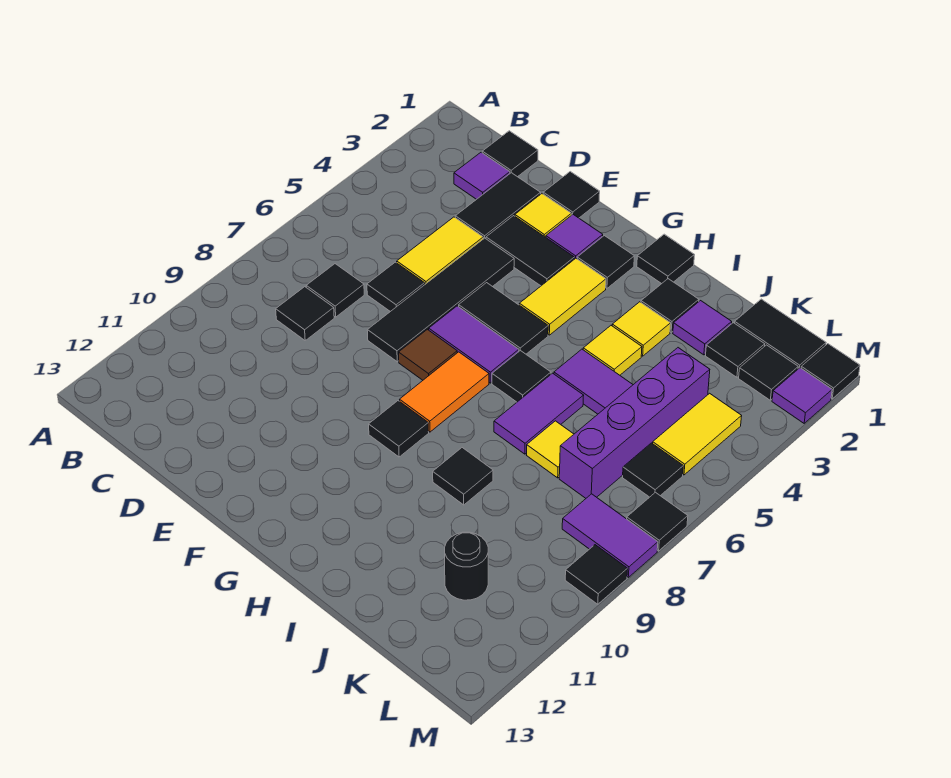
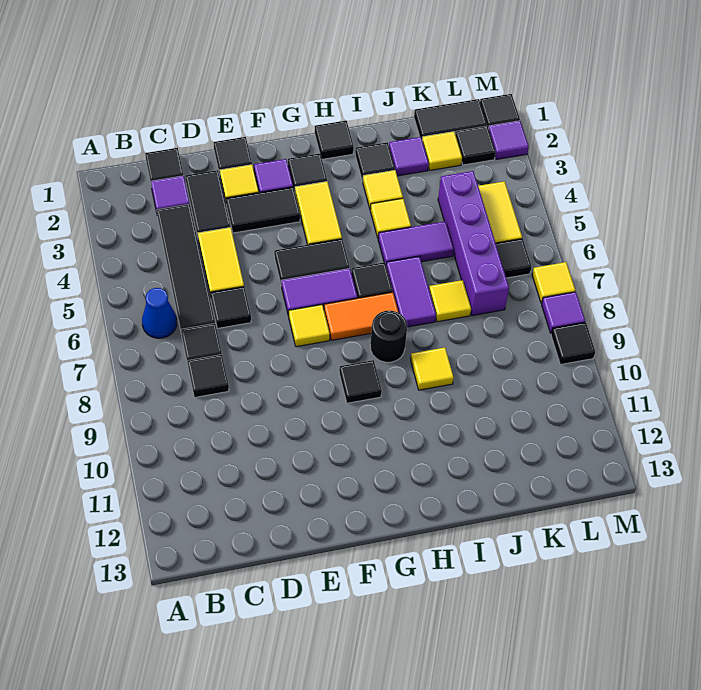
none -> blue cone B6 level 1
black tile E4:E7 level 1 -> black tile C3:C6 level 1
brown tile F7 level 1 -> yellow tile F7 level 1
orange tile G7:G8 level 1 -> orange tile G7:H7 level 1
black tile I9 level 1 -> yellow tile I9 level 1
black tile K2 level 1 -> yellow tile K2 level 1
black round brick K11 level 1 -> black round brick H8 level 1
purple tile L8:M8 level 1 -> purple tile M8 level 1
black tile M7 level 1 -> yellow tile M7 level 1

